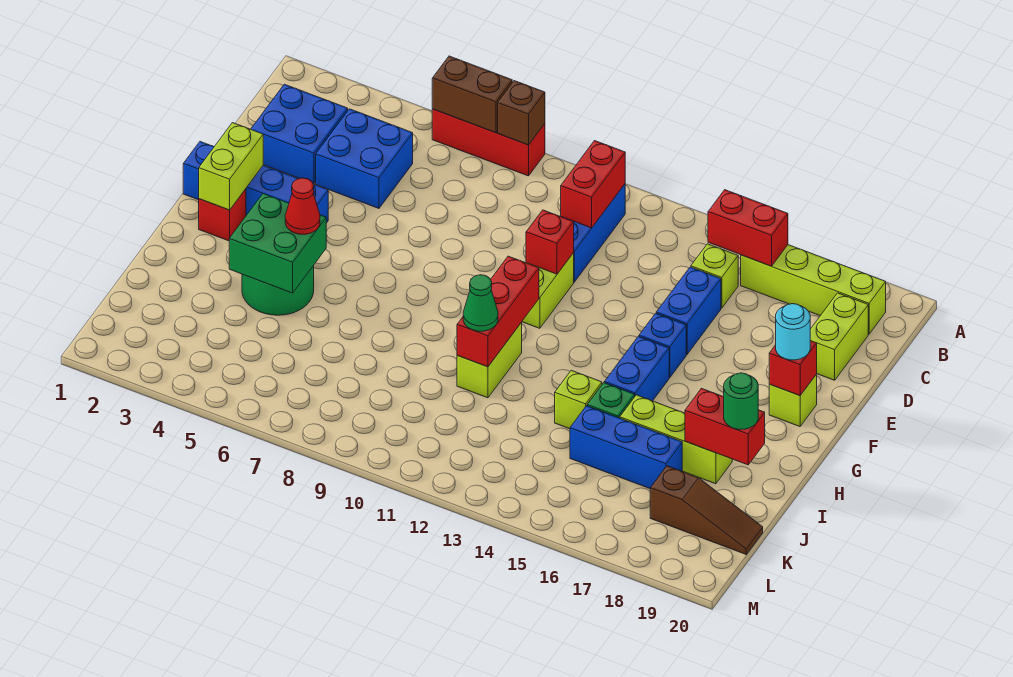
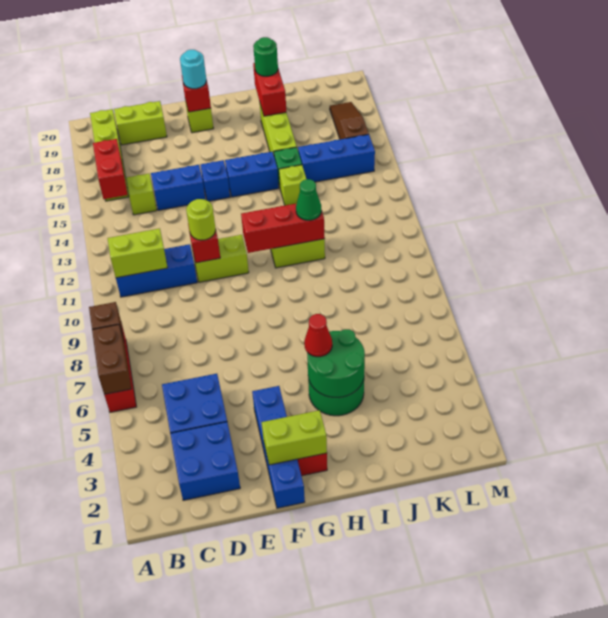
red brick B11:C11 level 2 -> lime brick B11:C11 level 2
none -> lime round brick E11 level 3
green brick H4:I5 level 2 -> green round brick H4:I5 level 2
blue brick J15:J17 level 1 -> blue brick J15:L15 level 1
brown slope K18:K20 level 1 top 18 -> brown slope L16:L18 level 1 top 16

